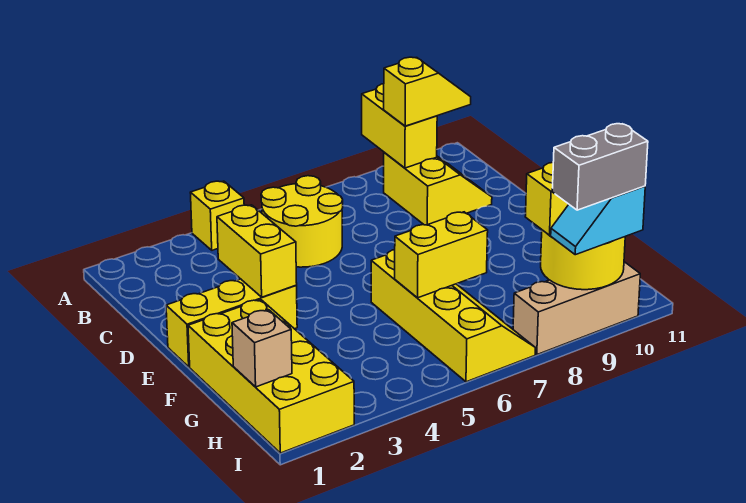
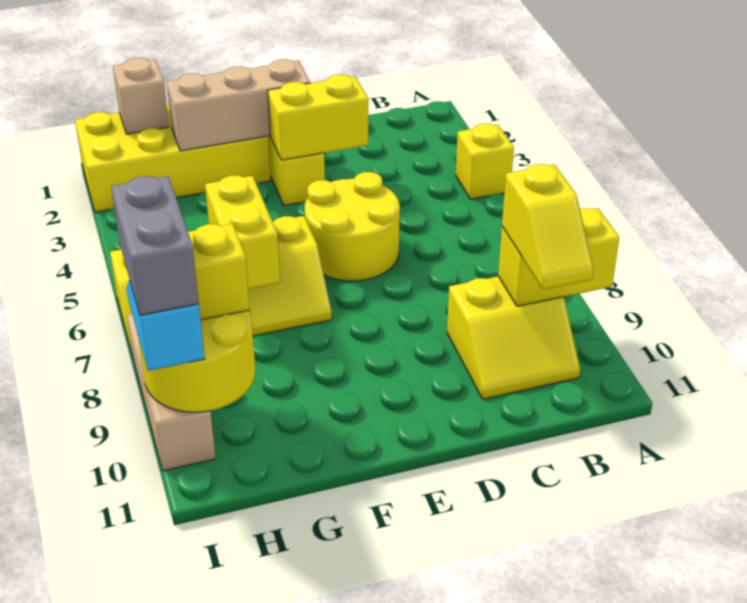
yellow round brick B5:C6 level 1 -> yellow round brick D5:E6 level 1
none -> tan brick E2:G2 level 2

